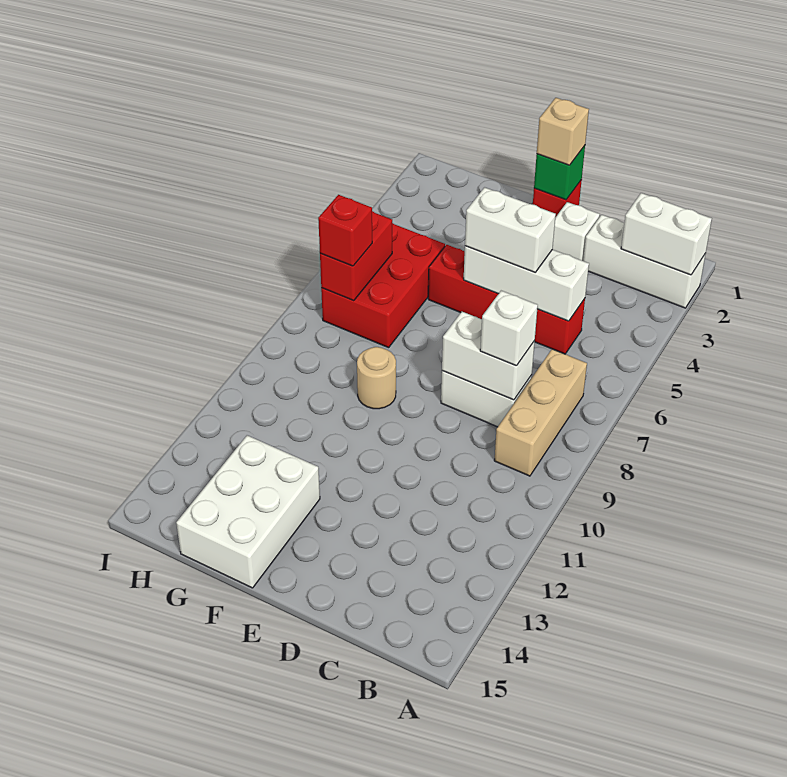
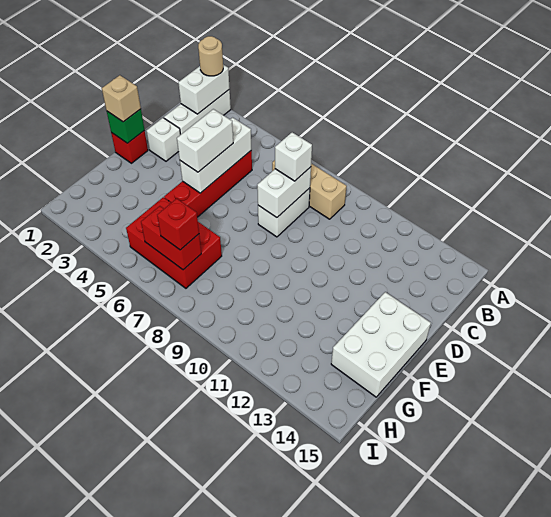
tan round brick F9 level 1 -> tan round brick A2 level 3
white brick F13:G15 level 1 -> white brick E14:G15 level 1

